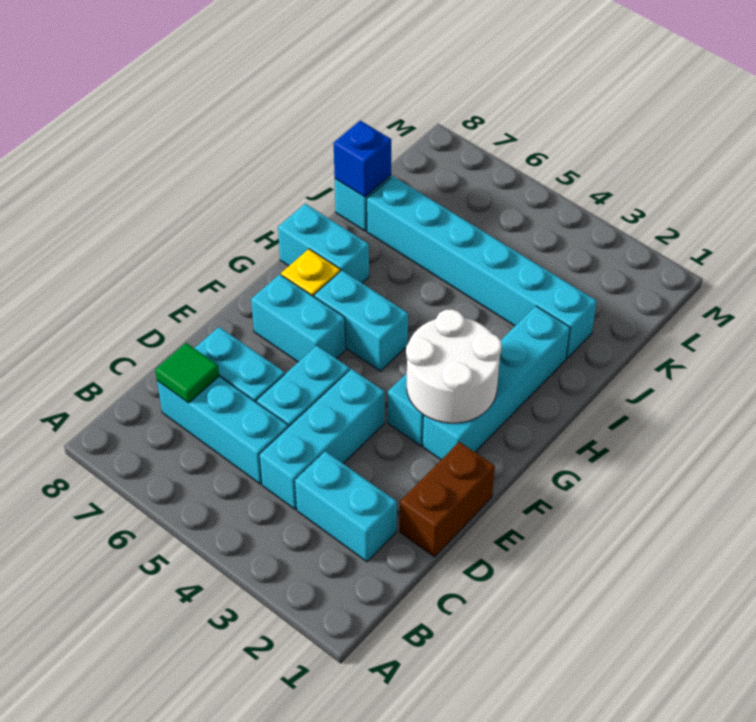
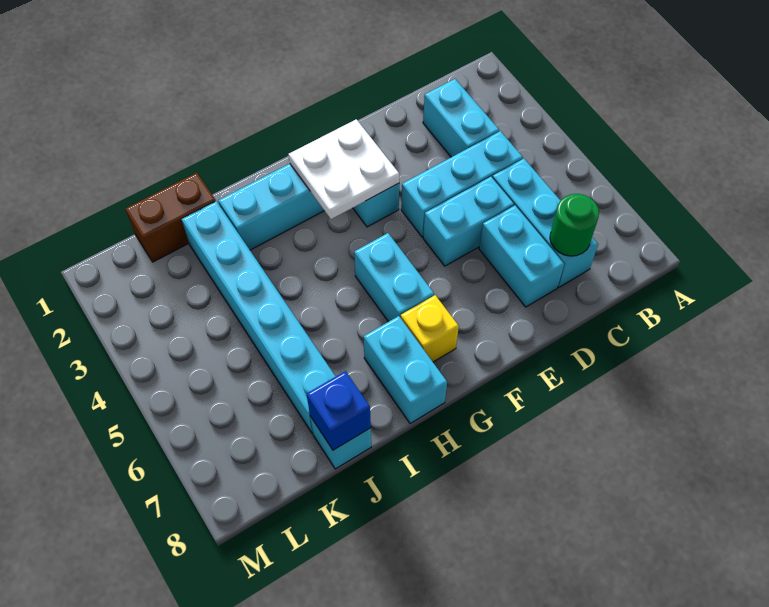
green tile C7 level 2 -> green round brick C7 level 2
brown brick D1:E1 level 1 -> brown brick J1:K1 level 1
white round brick F2:G3 level 2 -> white plate F2:G3 level 2
cyan brick F6:F7 level 1 -> none

